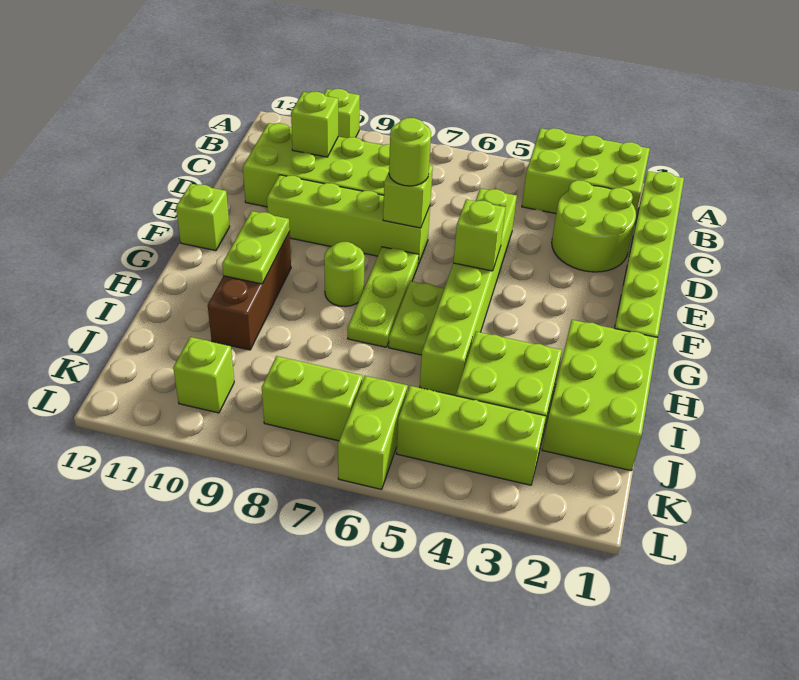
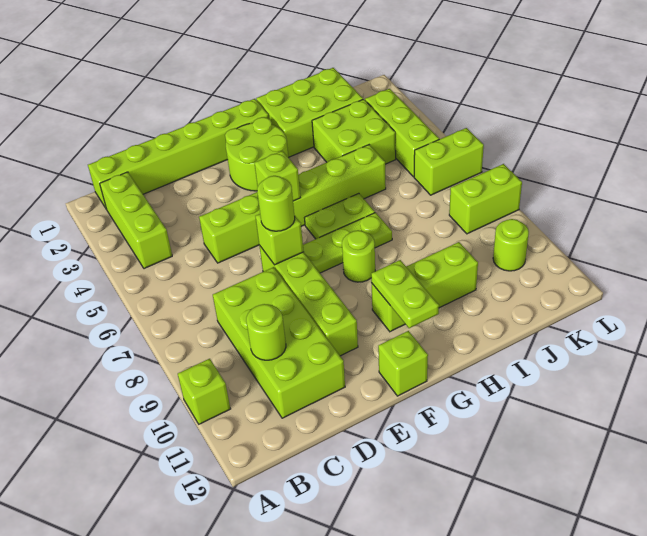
lime brick A2:B4 level 1 -> lime brick B2:B4 level 1
lime round brick C2:D3 level 1 -> lime round brick F2:G3 level 1
lime brick C10 level 2 -> lime round brick C10 level 2
brown brick G10:I10 level 1 -> lime brick G10:I10 level 1
lime plate G10:H10 level 2 -> lime plate G10:G11 level 2
lime brick K7:K8 level 1 -> lime brick K8:L8 level 1
lime brick K10 level 1 -> lime round brick K10 level 1

